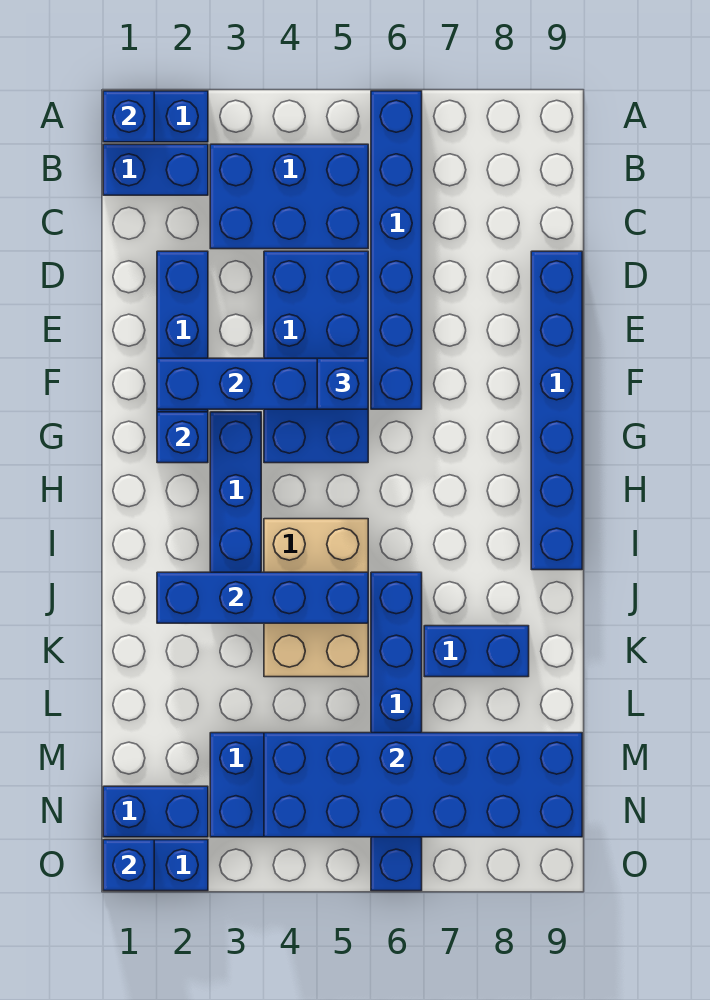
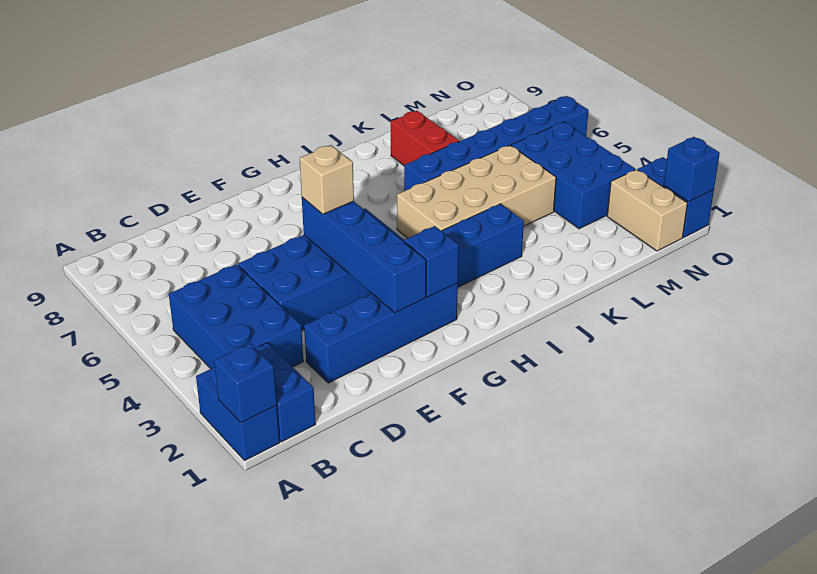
blue brick A6:F6 level 1 -> none
blue brick D9:I9 level 1 -> none
blue brick F5 level 3 -> tan brick F5 level 3
tan brick I4:K5 level 1 -> tan brick I4:L5 level 1
blue brick J2:J5 level 2 -> none
blue brick K7:K8 level 1 -> red brick K7:K8 level 1
blue brick M4:N9 level 2 -> none
blue brick N1:N2 level 1 -> tan brick N1:N2 level 1

